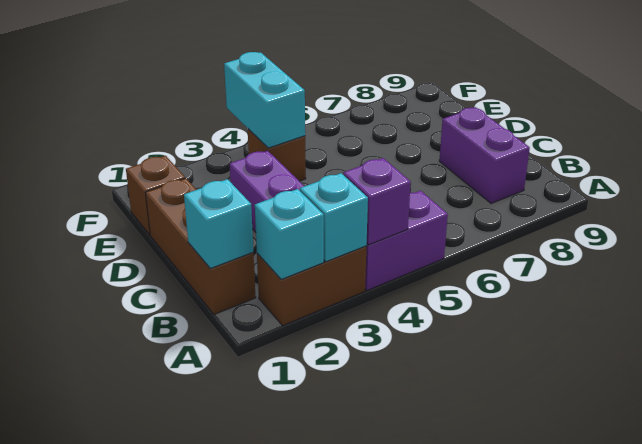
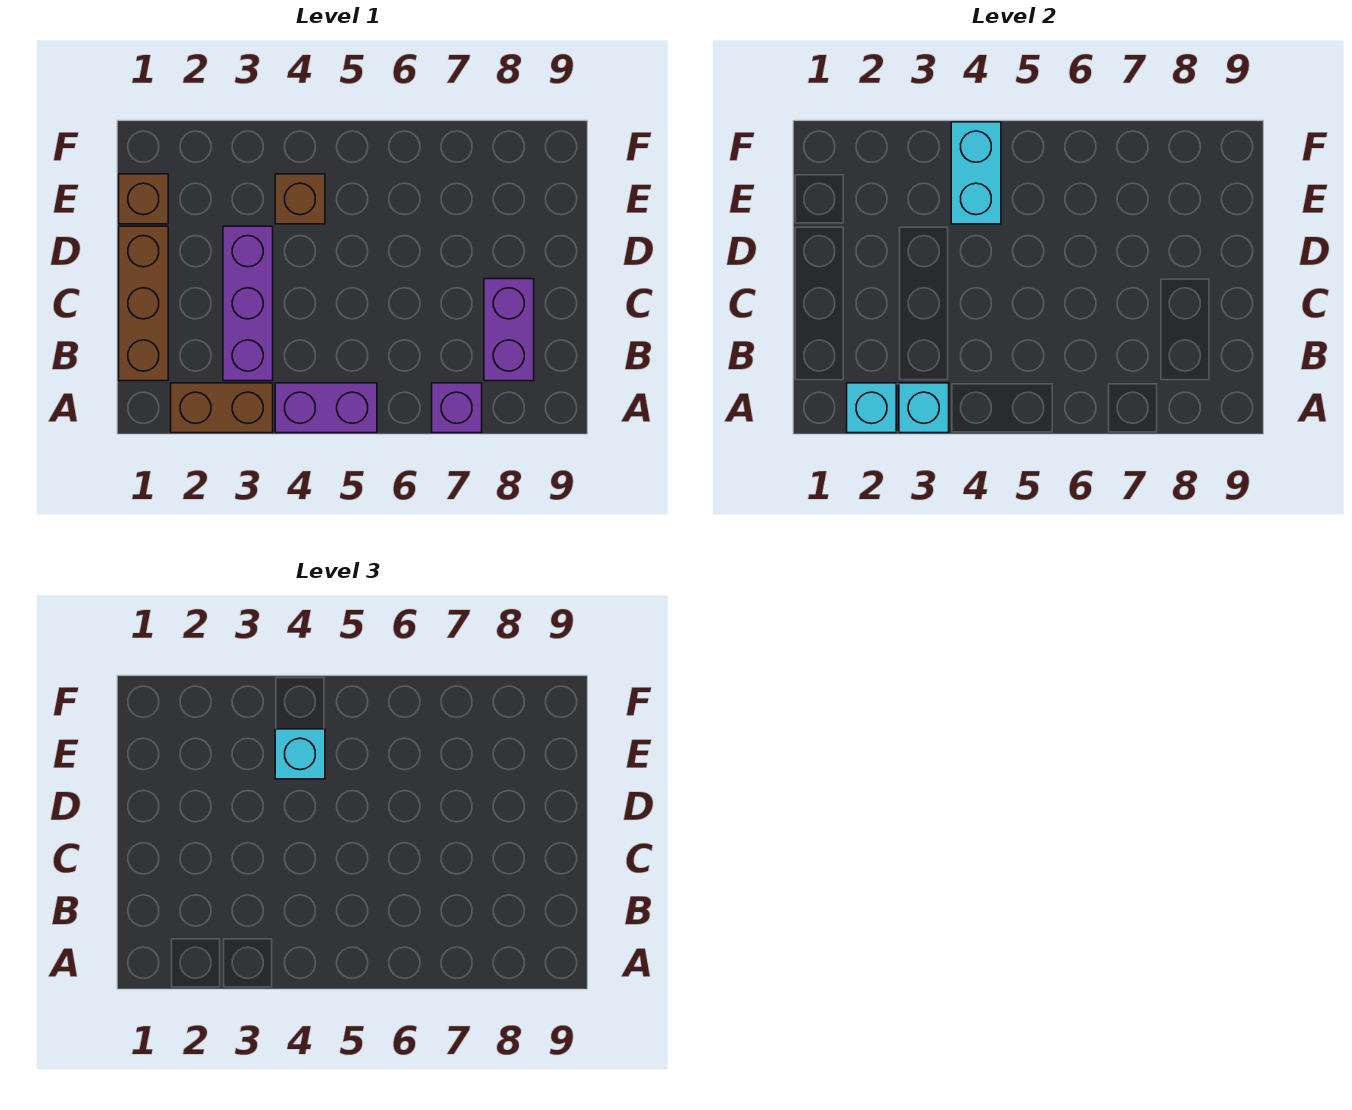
purple brick A4 level 2 -> purple brick A7 level 1
cyan brick B1 level 2 -> cyan brick E4 level 3

